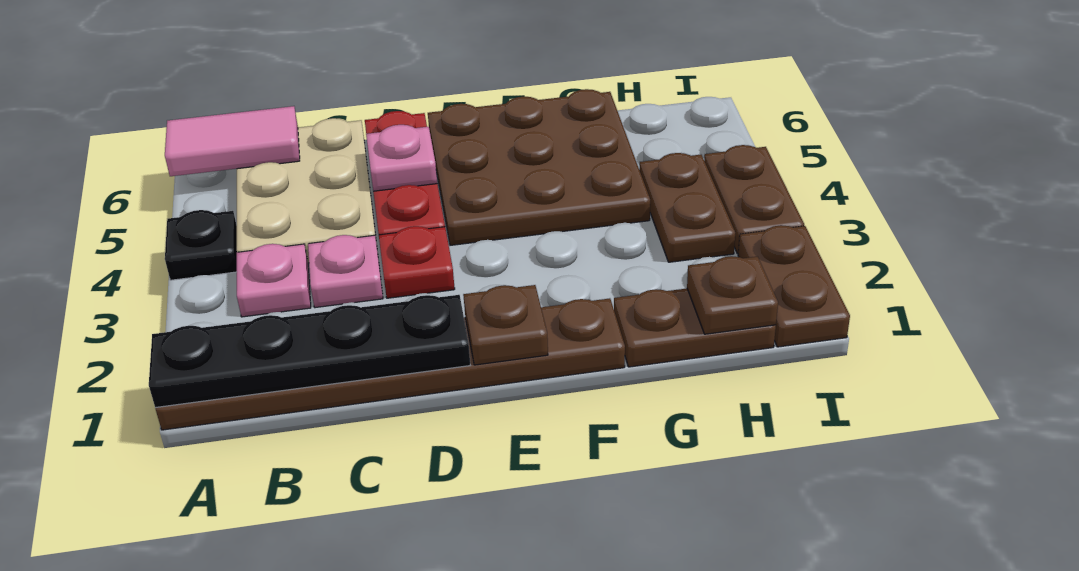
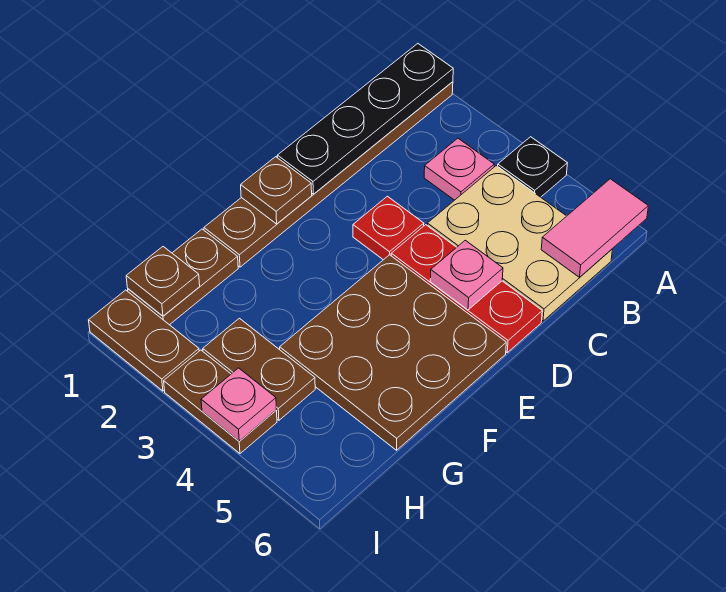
pink plate C3 level 1 -> pink plate I4 level 2

